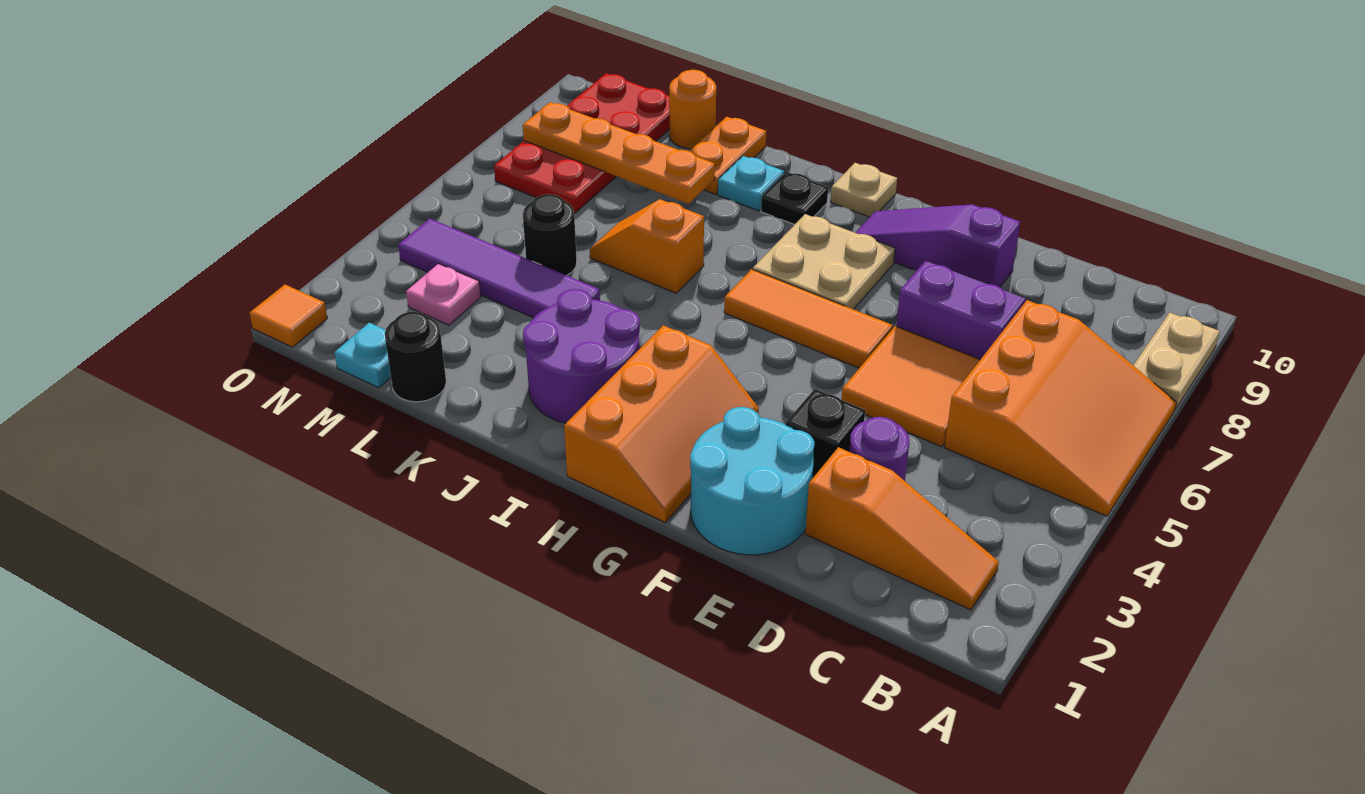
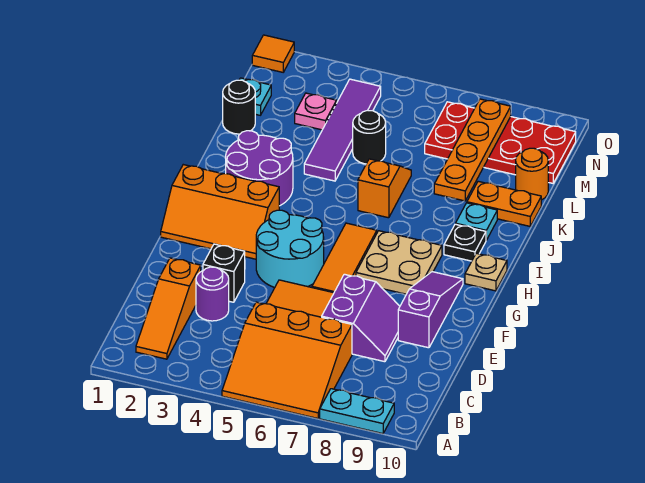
tan plate A8:A9 level 1 -> cyan plate A8:A9 level 1
cyan round brick E1:F2 level 1 -> cyan round brick F4:G5 level 1

